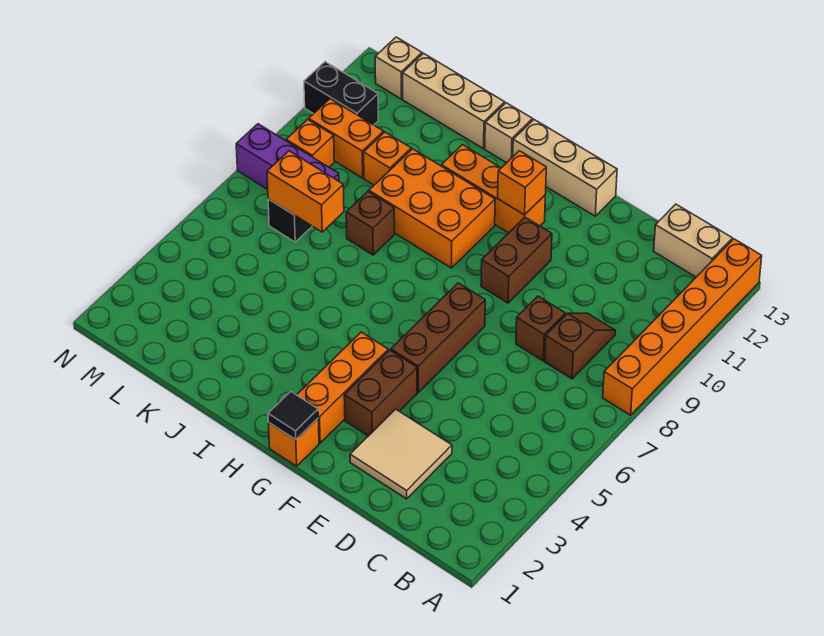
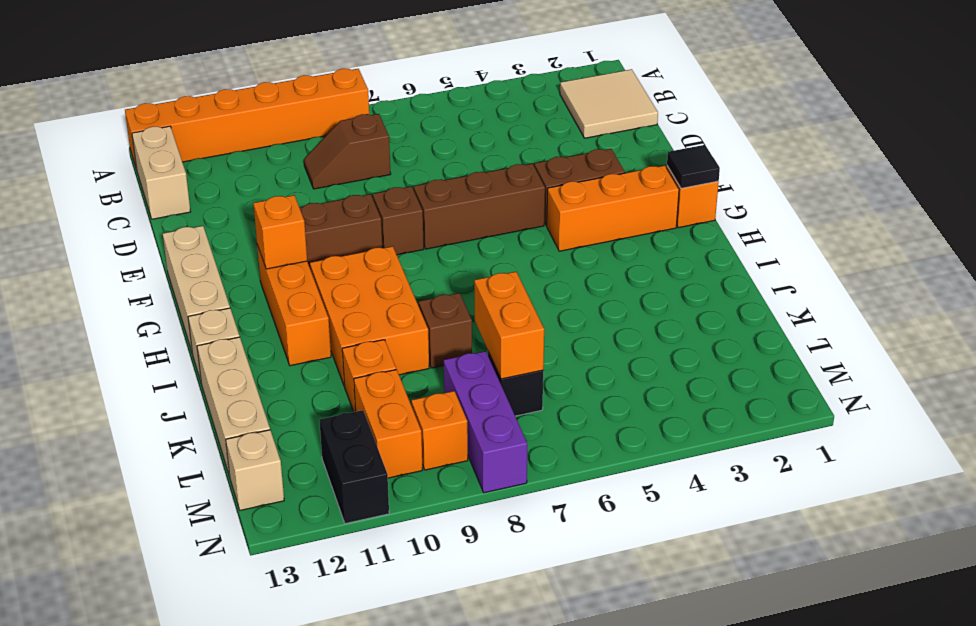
tan tile D2:E3 level 1 -> tan tile B1:C2 level 1
brown brick D8 level 1 -> brown brick F8 level 1

